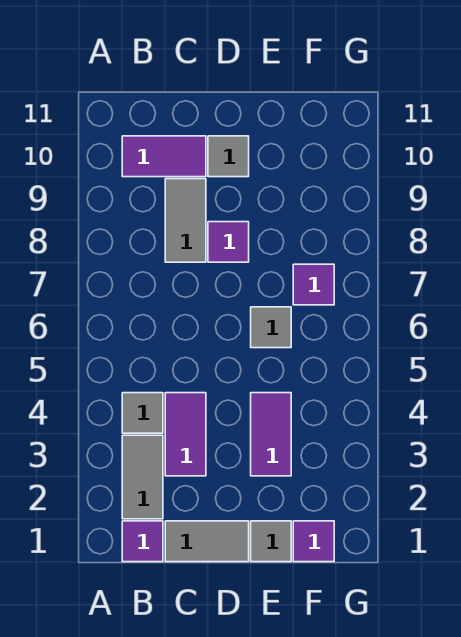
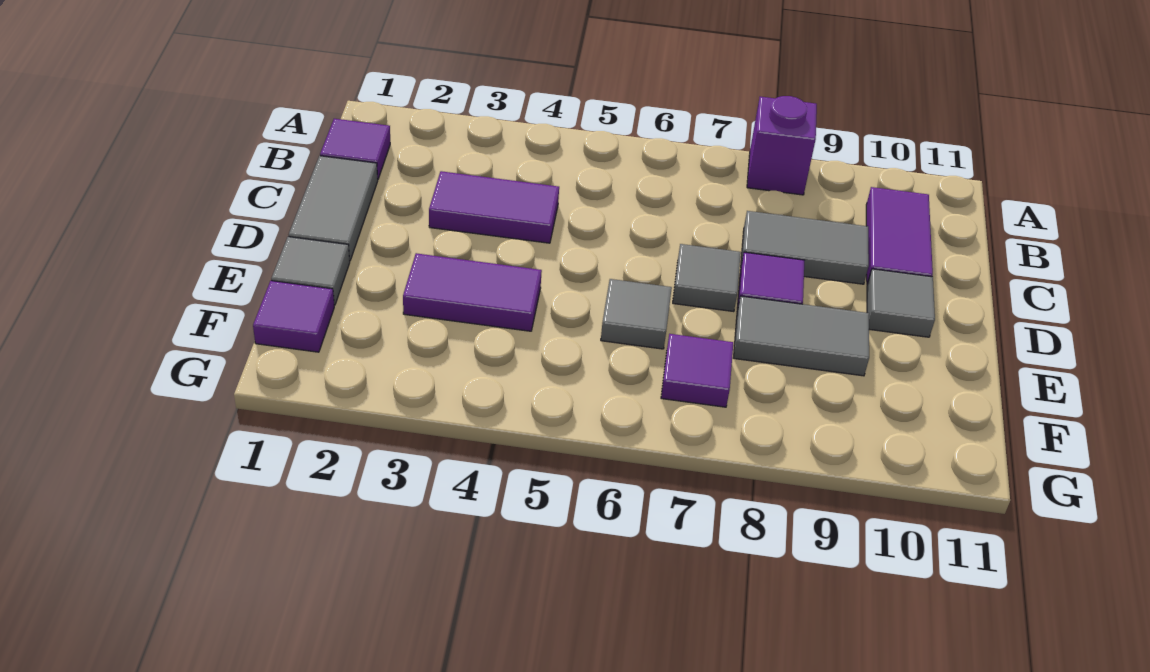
none -> purple brick A8 level 1
grey tile B2:B3 level 1 -> grey tile E8:E9 level 1
grey tile B4 level 1 -> grey tile D7 level 1

